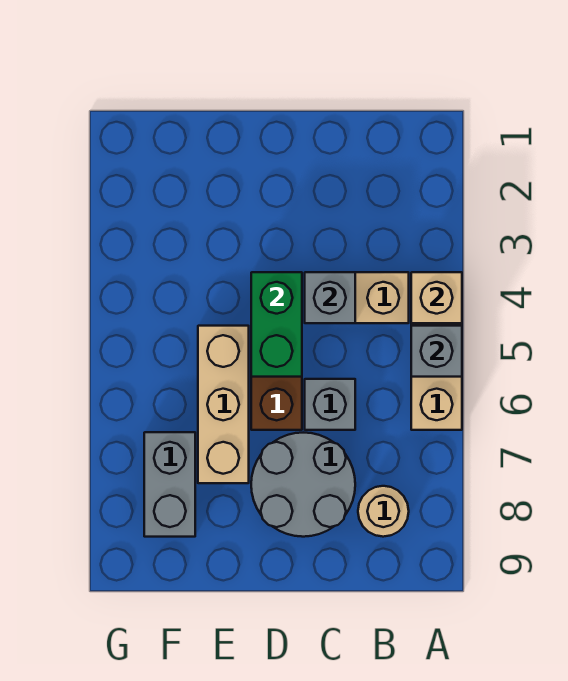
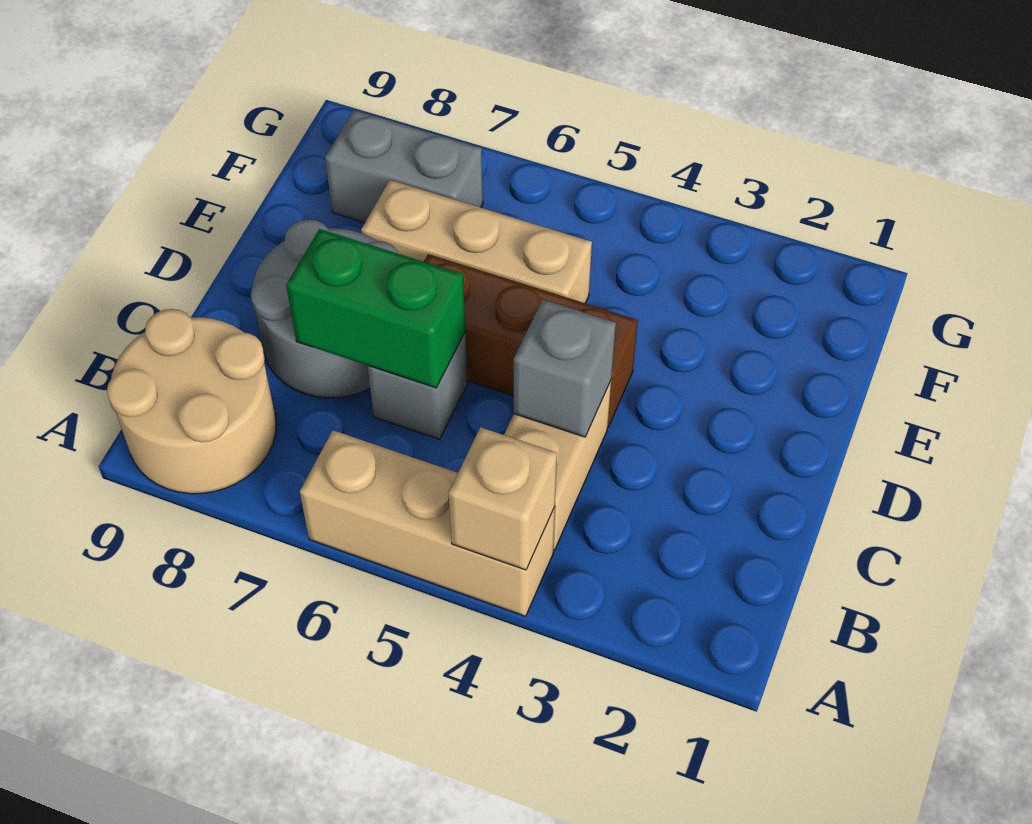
grey brick A5 level 2 -> none
tan round brick B8 level 1 -> tan round brick A8:B9 level 1
green brick D4:D5 level 2 -> green brick C6:C7 level 2

